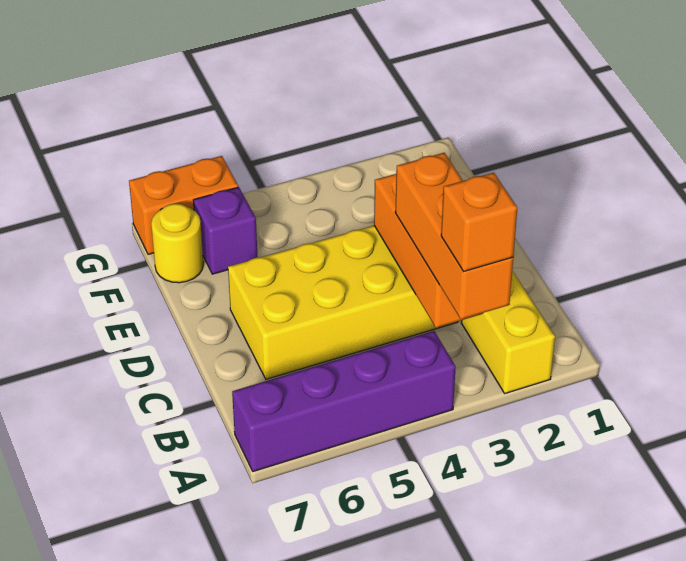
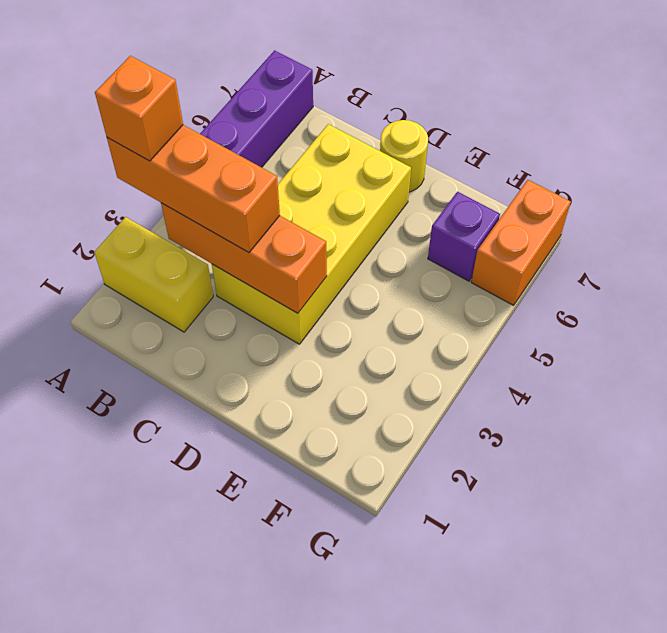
yellow round brick F7 level 1 -> yellow round brick D7 level 1

